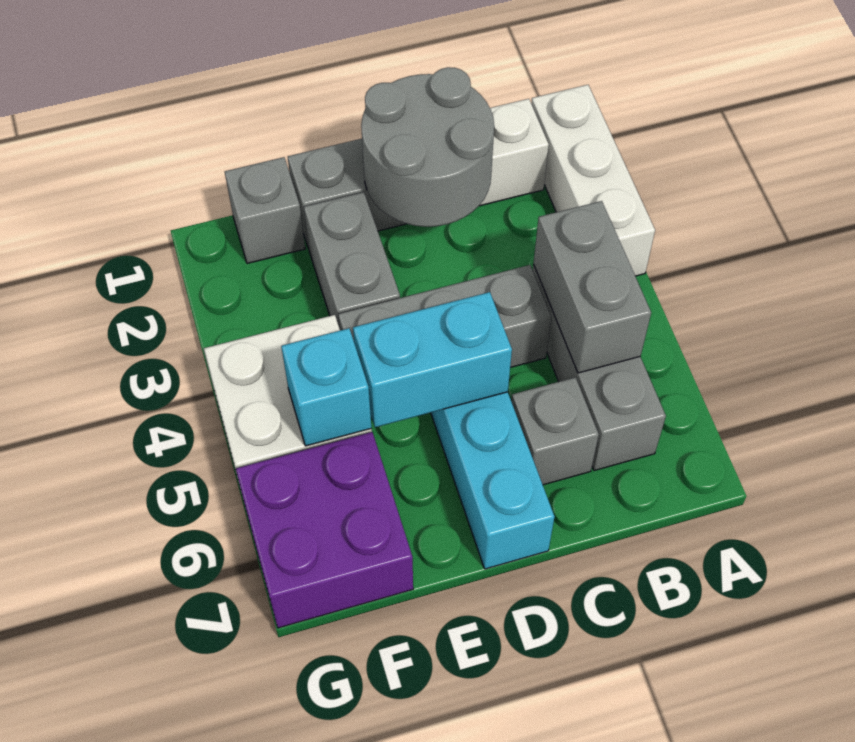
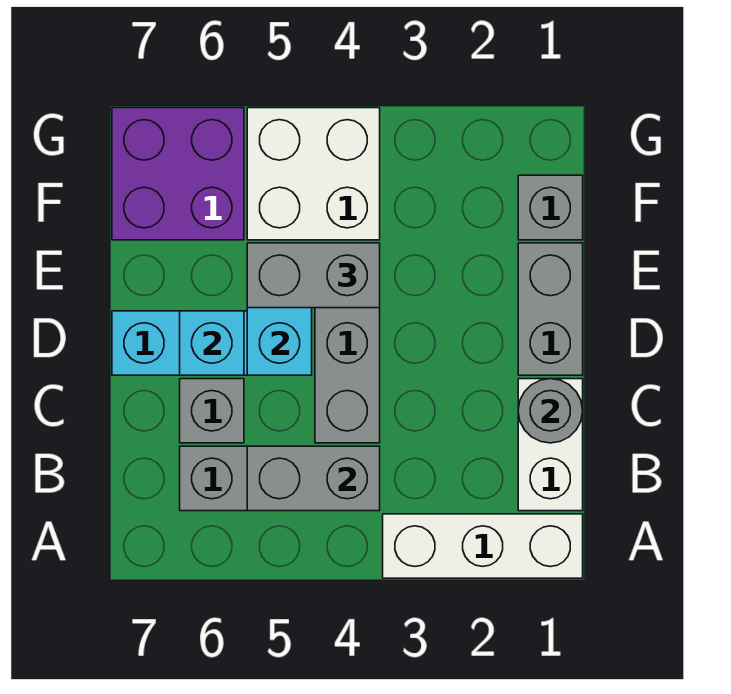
grey round brick C1:D2 level 2 -> grey round brick C1 level 2
grey brick E2:E3 level 1 -> grey brick E4:E5 level 3
cyan brick F5 level 2 -> cyan brick D6 level 2

